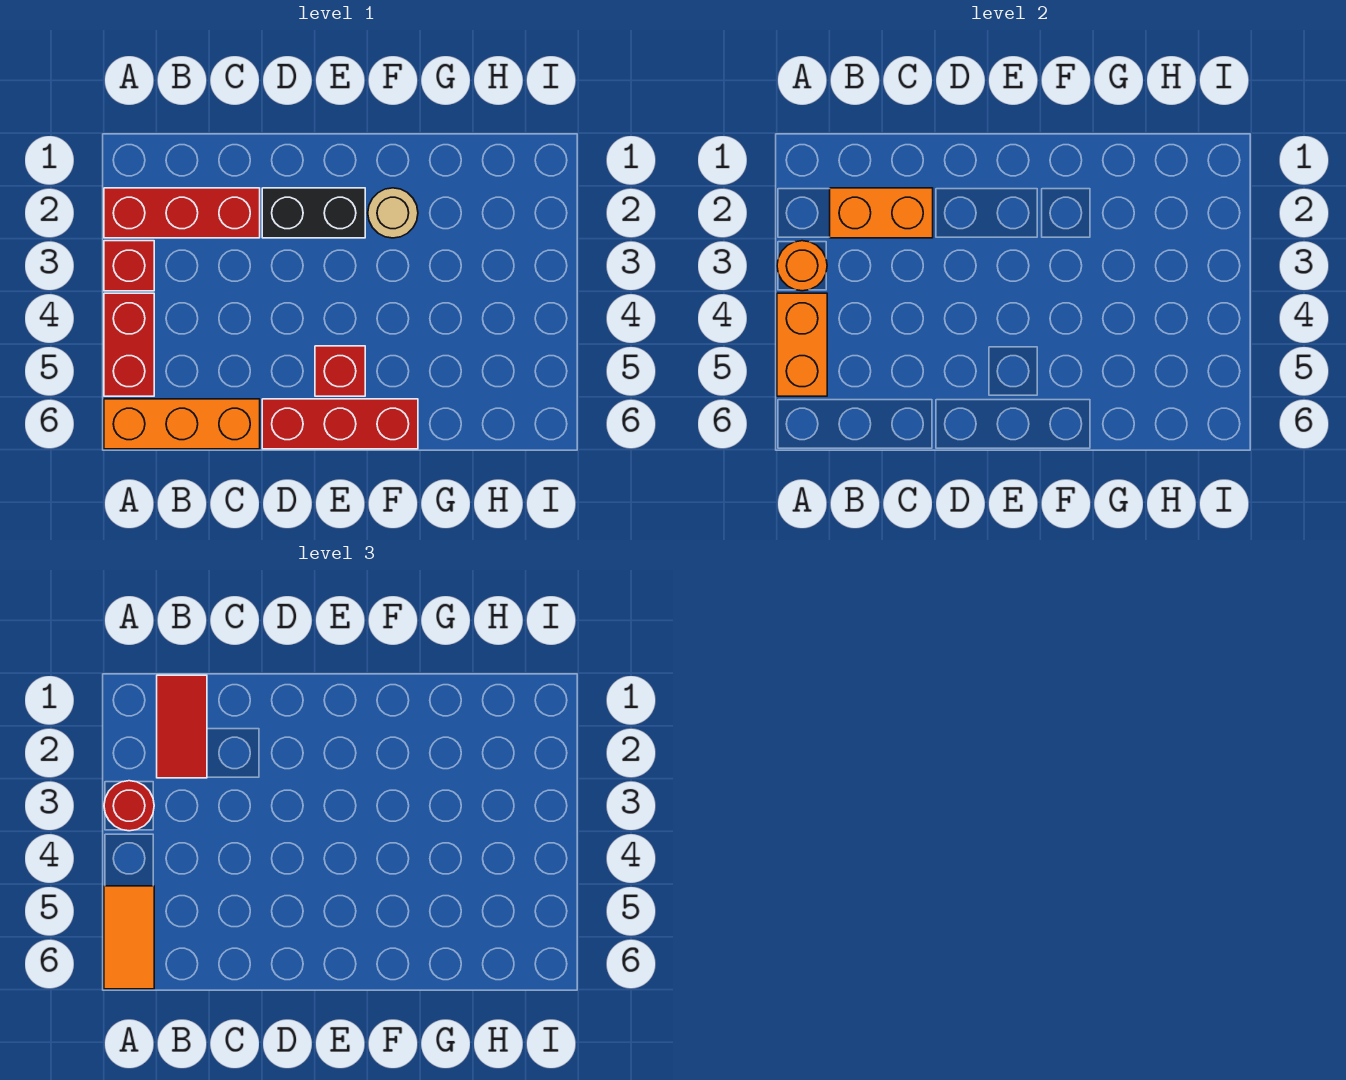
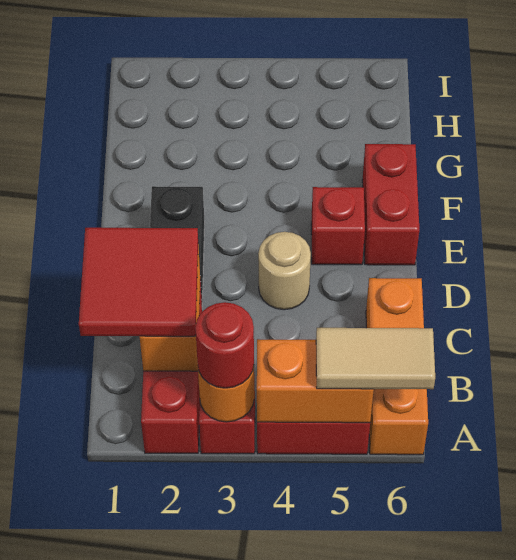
orange tile A5:A6 level 3 -> tan tile A5:A6 level 3
red tile B1:B2 level 3 -> red tile B1:C2 level 3
red brick D6:F6 level 1 -> red brick E6:F6 level 1
tan round brick F2 level 1 -> tan round brick D4 level 1

